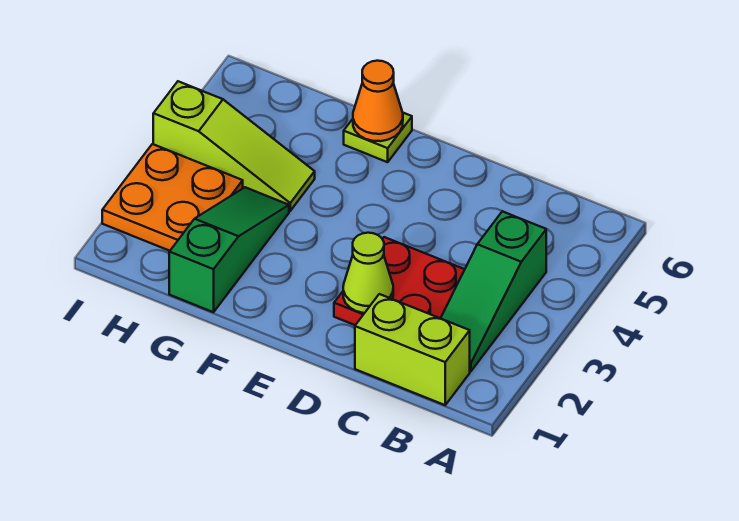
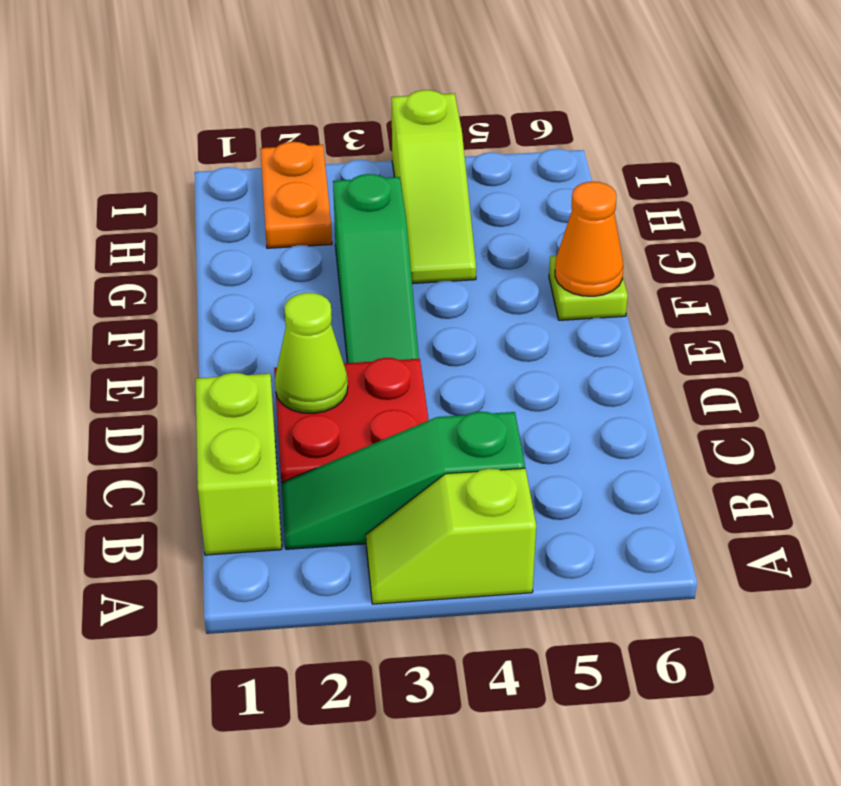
none -> lime slope A3:A4 level 1 top 4
green slope G1:G3 level 1 top 1 -> green slope E3:G3 level 1 top G
orange plate H2:I3 level 1 -> orange plate H2:I2 level 1

